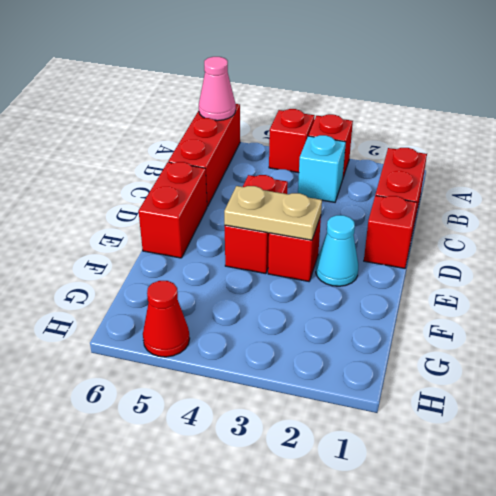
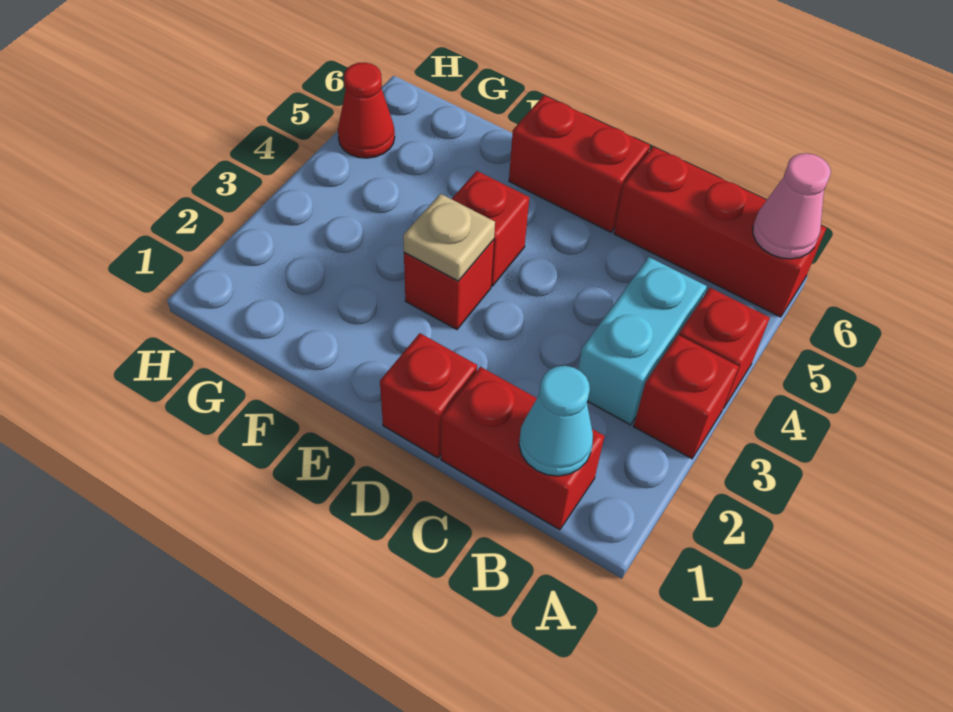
cyan brick B3 level 1 -> cyan brick B3:B4 level 1
red brick D4:E4 level 1 -> red brick E4 level 1
cyan cone E2 level 1 -> cyan cone B1 level 2
tan plate E3:E4 level 2 -> tan plate E3 level 2

